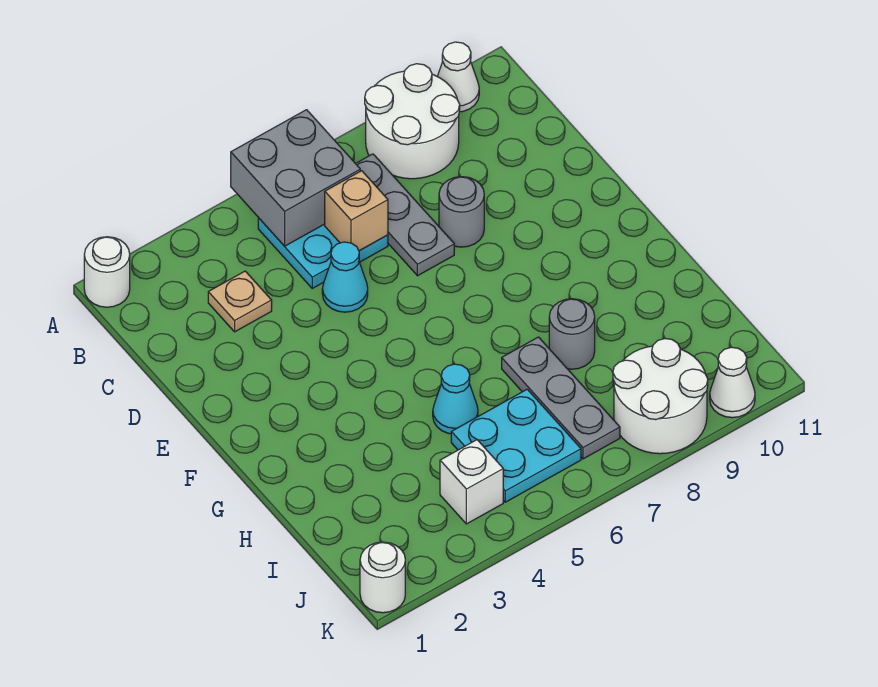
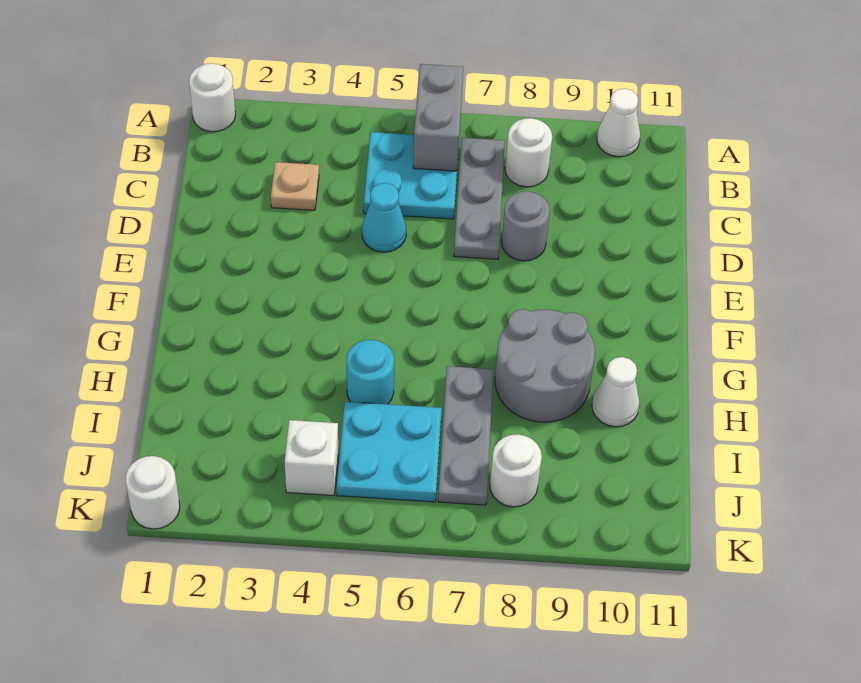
grey brick A5:B6 level 2 -> grey brick A6:B6 level 2
white round brick A8:B9 level 1 -> white round brick B8 level 1
tan brick C6 level 2 -> none
cyan cone H5 level 1 -> cyan round brick H5 level 1
grey round brick H8 level 1 -> grey round brick G8:H9 level 1
white round brick J8:K9 level 1 -> white round brick J8 level 1
white cone K10 level 1 -> white cone H10 level 1

